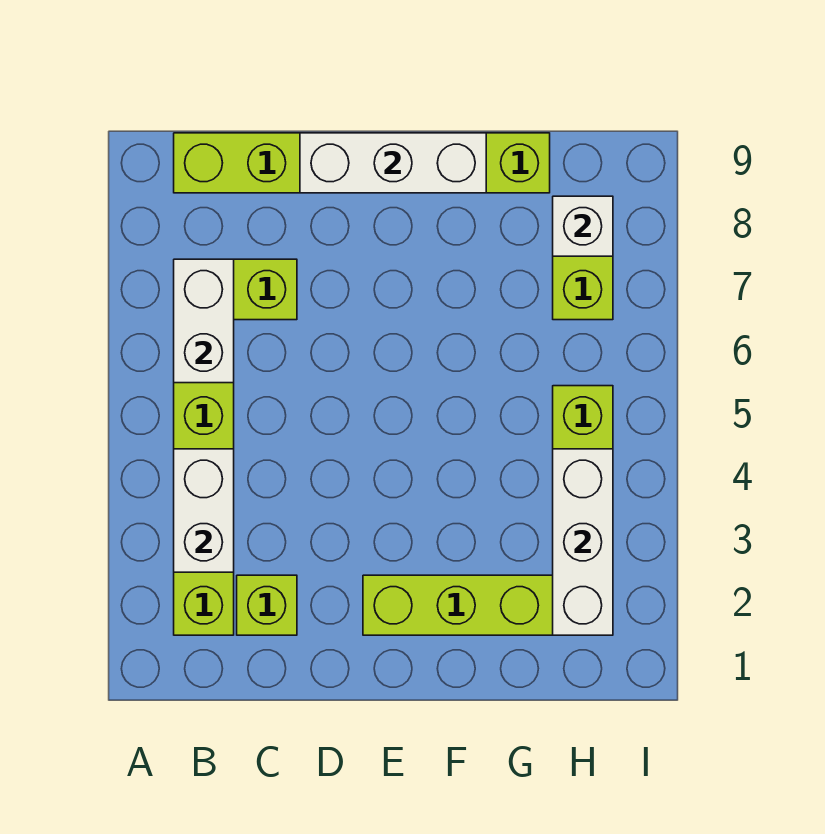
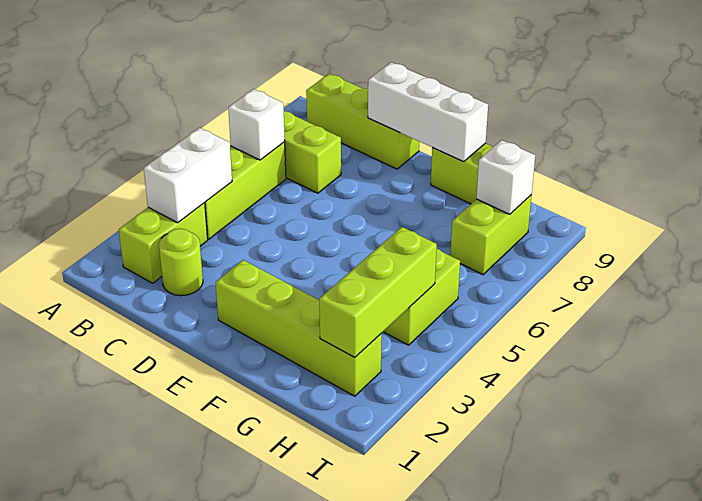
white brick B6:B7 level 2 -> white brick B6 level 2
lime brick C2 level 1 -> lime round brick C2 level 1
white brick H2:H4 level 2 -> lime brick H2:H4 level 2

